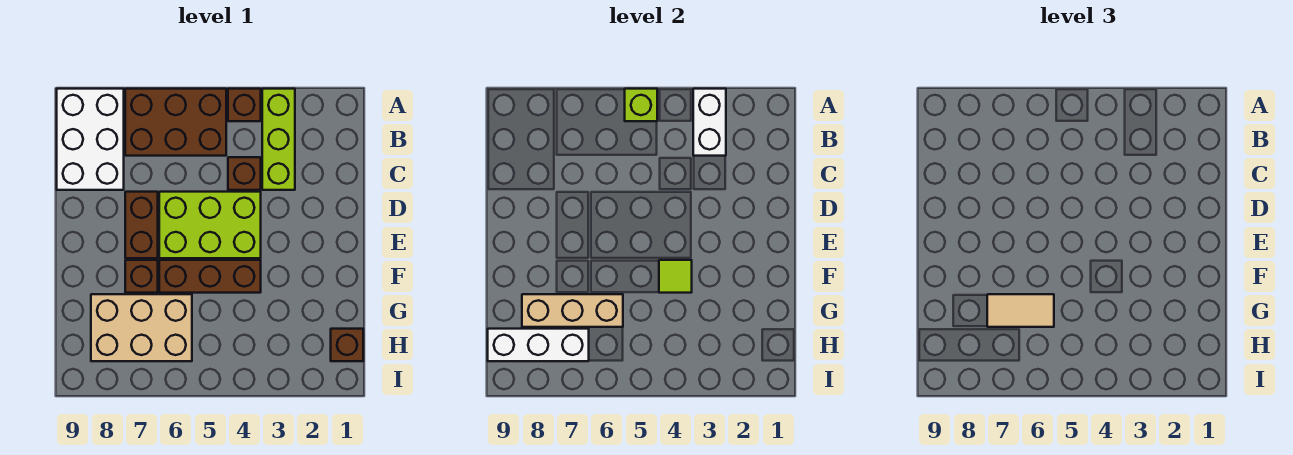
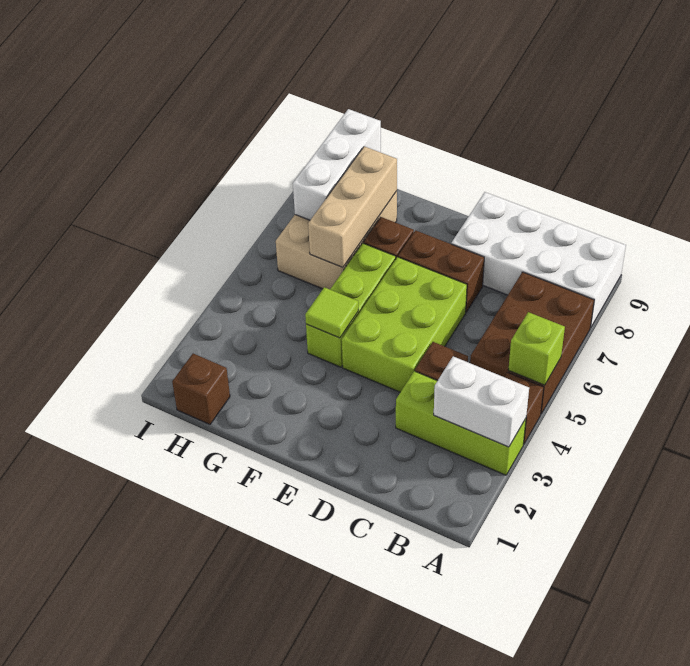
white brick A8:C9 level 1 -> white brick A8:D9 level 1
brown brick F4:F6 level 1 -> lime brick F4:F6 level 1
tan tile G6:G7 level 3 -> none

